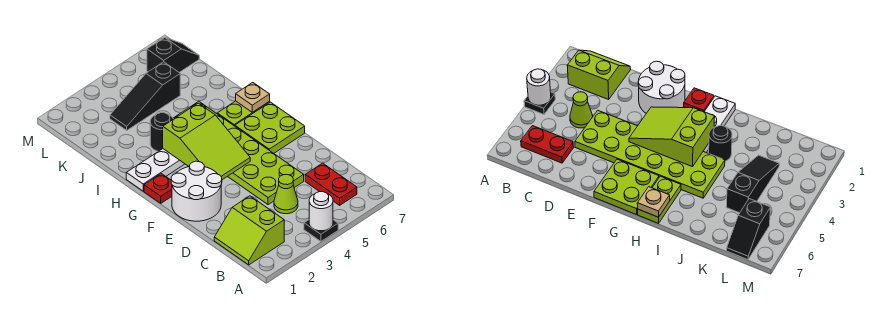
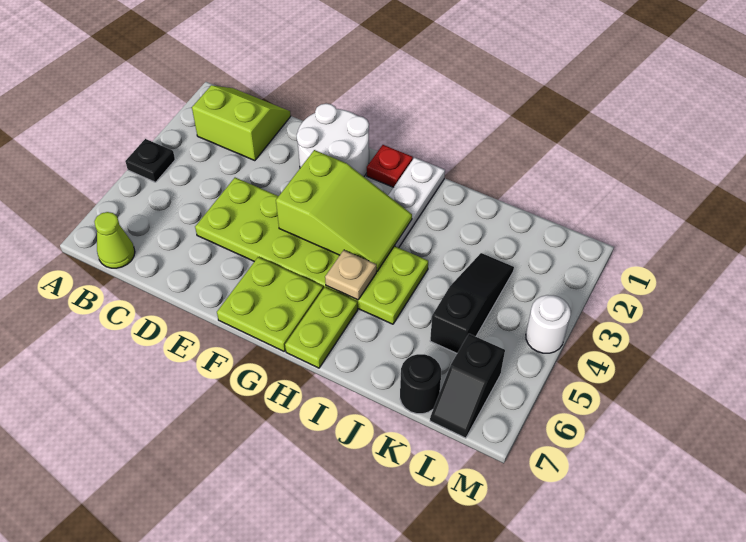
white round brick A4 level 2 -> white round brick M4 level 1
red plate B6:C6 level 1 -> none
lime cone C4 level 1 -> lime cone B7 level 1
lime slope F3:H4 level 2 top H -> lime slope F3:H4 level 2 top F
tan plate H7 level 2 -> tan plate H5 level 2
black round brick I3 level 1 -> black round brick K7 level 1

